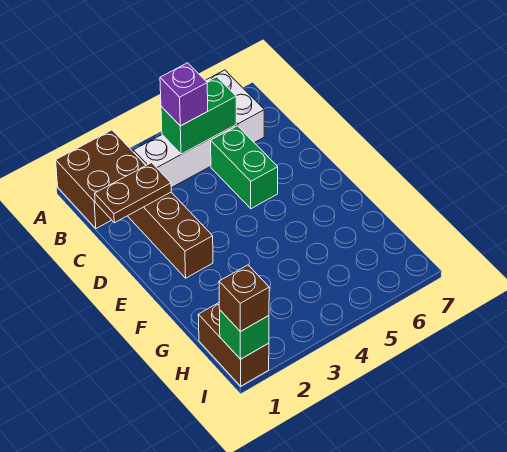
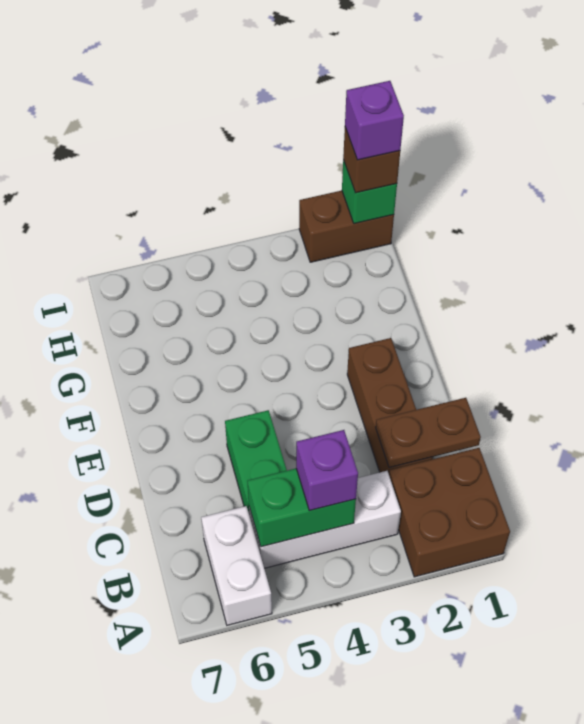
brown brick H1:I1 level 1 -> brown brick I1:I2 level 1
none -> purple brick I1 level 4

